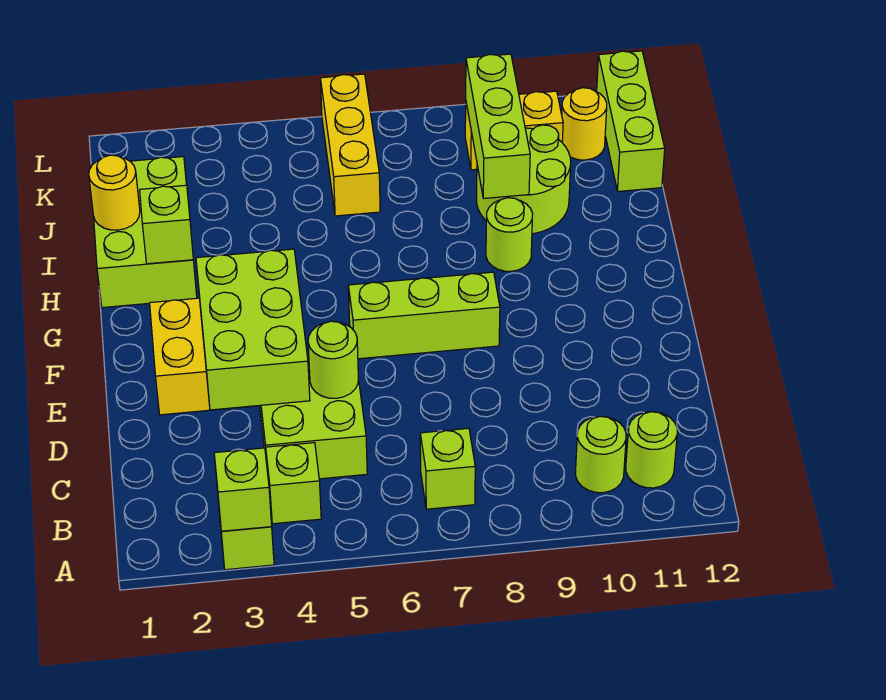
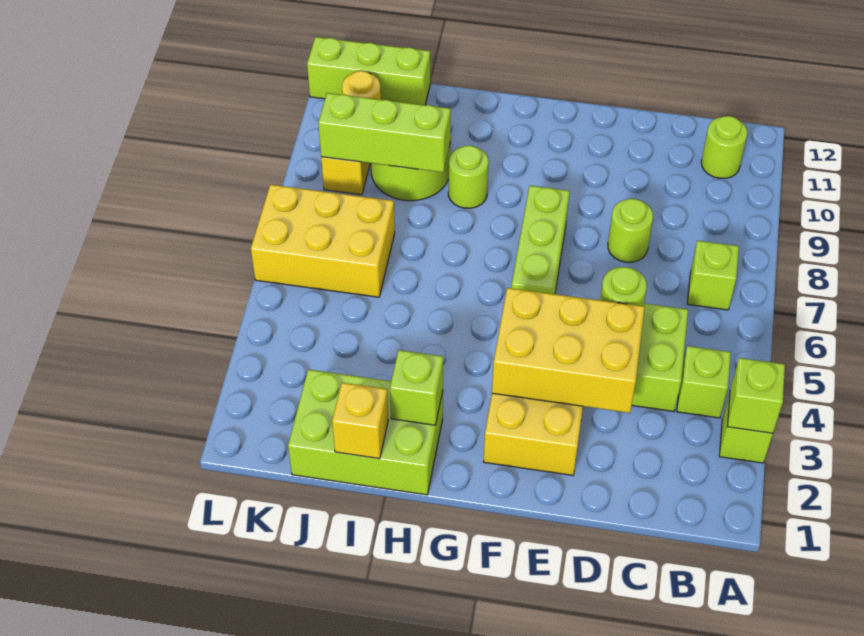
lime round brick B10 level 1 -> lime round brick D8 level 1
lime brick D3:F4 level 2 -> yellow brick D3:F4 level 2
yellow round brick I1 level 2 -> yellow brick I1 level 2
yellow brick J6:L6 level 1 -> yellow brick J6:L7 level 1

